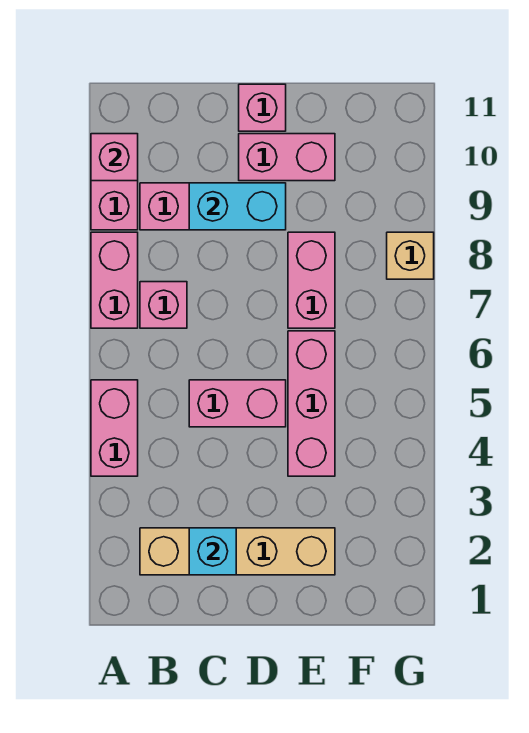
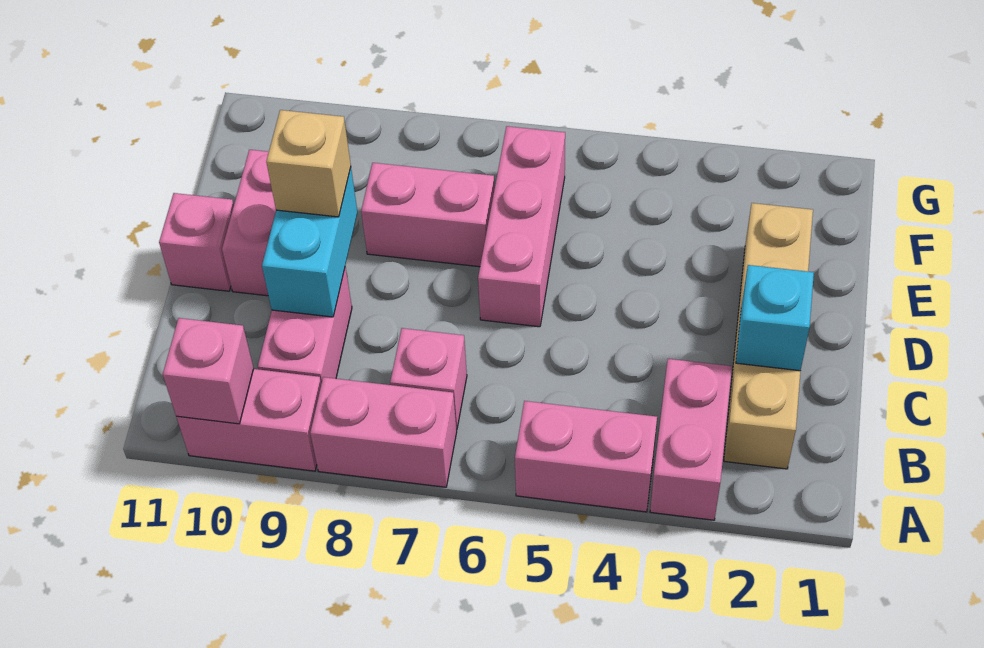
pink brick C5:D5 level 1 -> pink brick A3:B3 level 1
pink brick E4:E6 level 1 -> pink brick D6:F6 level 1
tan brick G8 level 1 -> tan brick D9 level 3

